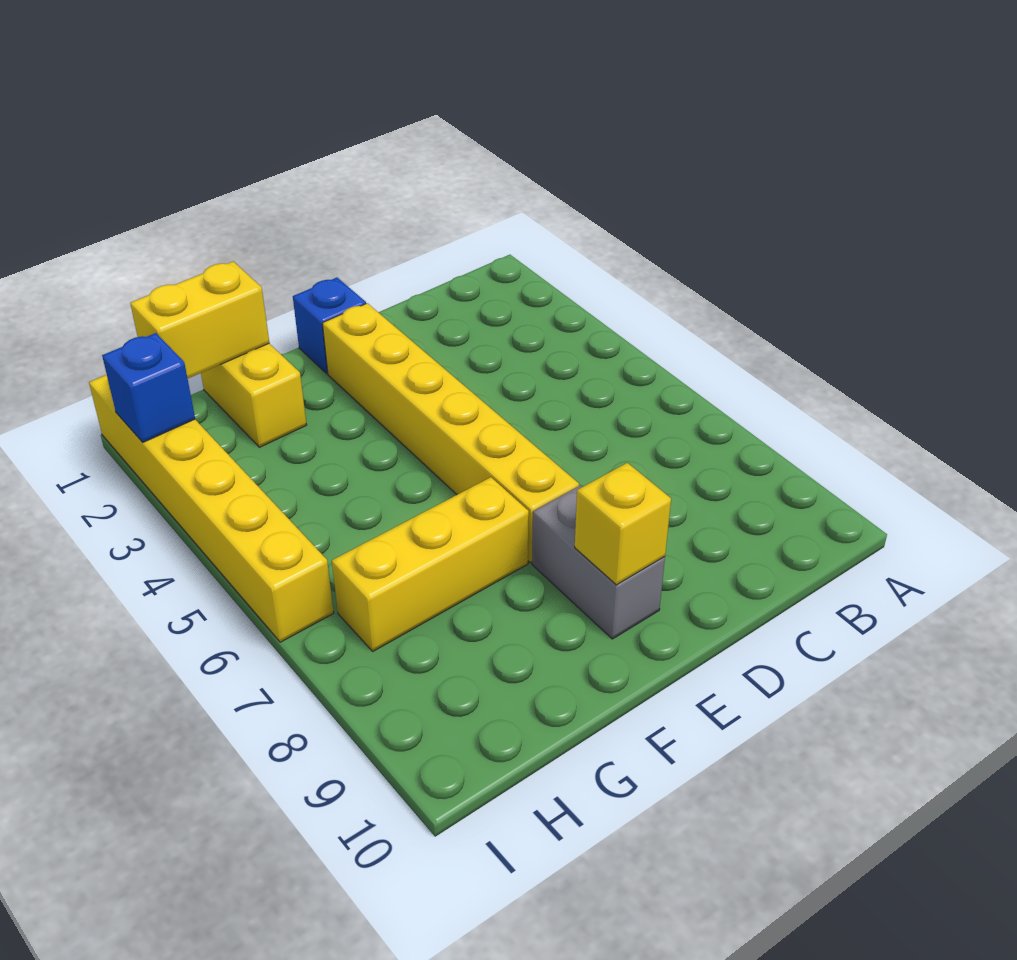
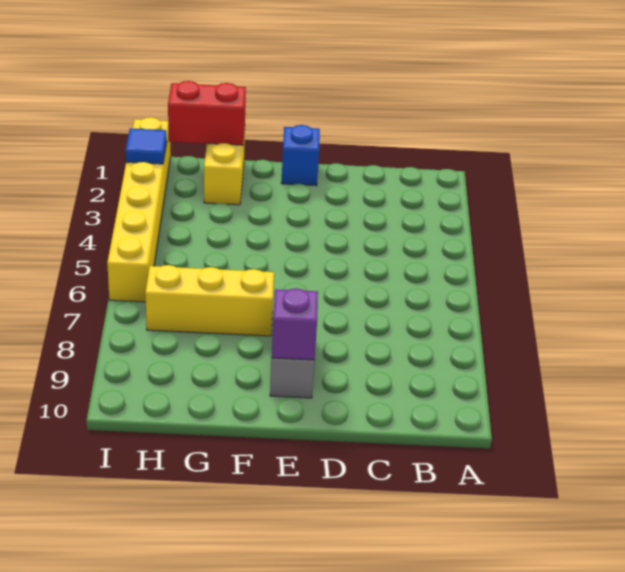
yellow brick E2:E7 level 1 -> none
yellow brick E9 level 2 -> purple brick E9 level 2
yellow brick G1:H1 level 2 -> red brick G1:H1 level 2
blue brick I2 level 2 -> blue tile I2 level 2

